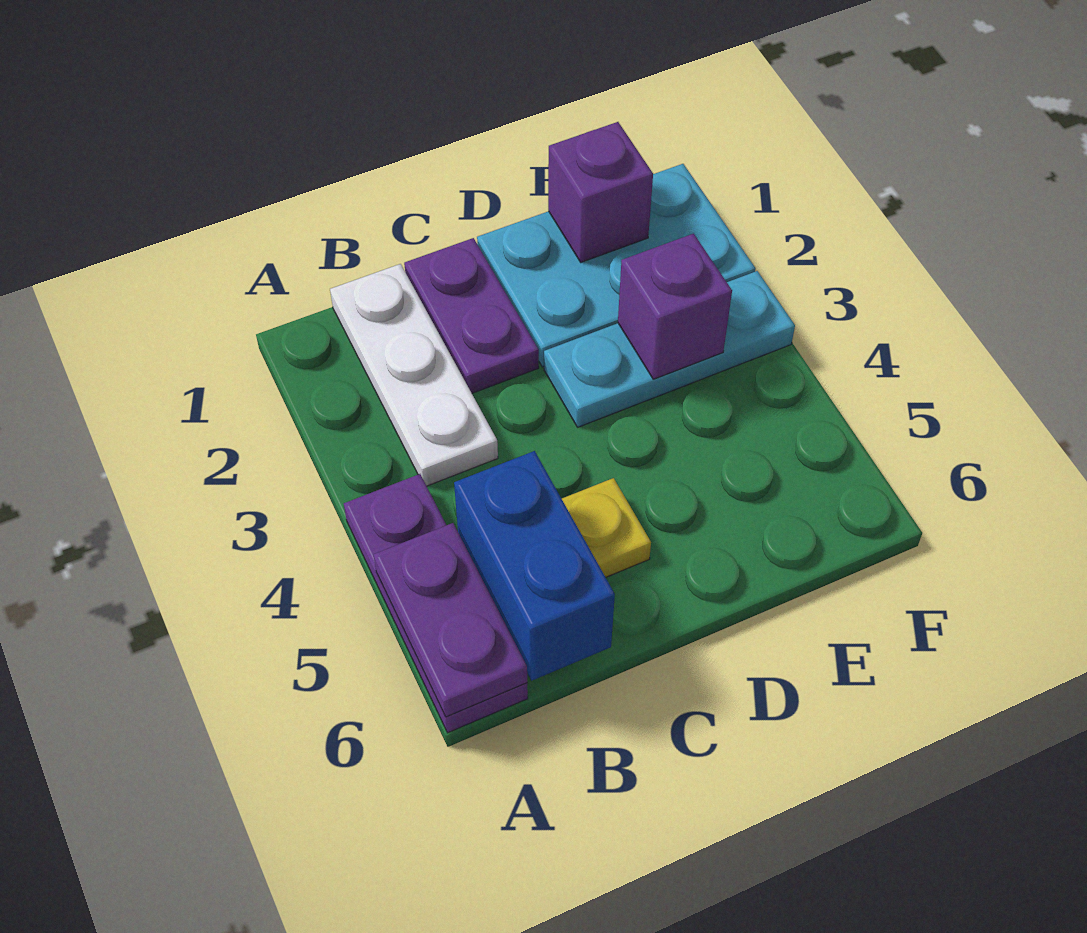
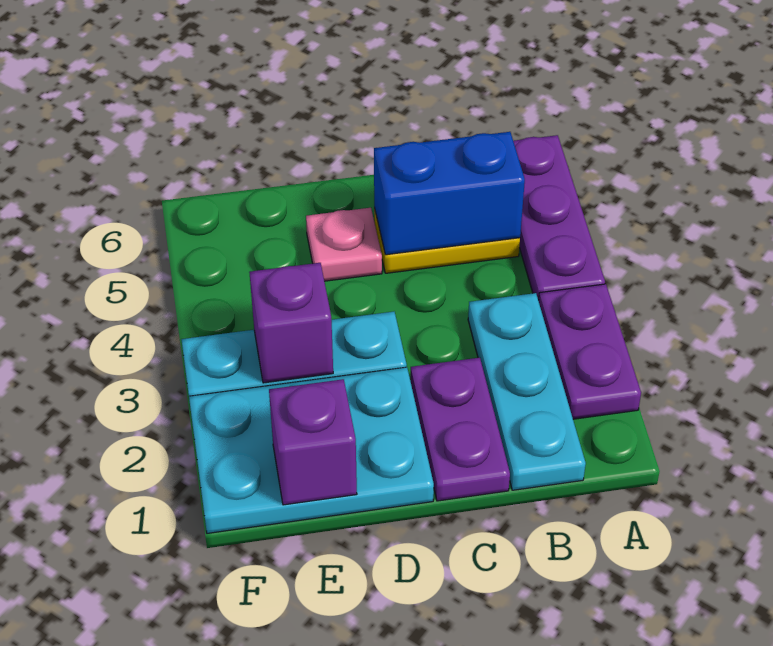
purple plate A5:A6 level 2 -> purple plate A2:A3 level 1
white plate B1:B3 level 1 -> cyan plate B1:B3 level 1
blue brick B5:B6 level 2 -> blue brick B5:C5 level 2
none -> pink plate D5 level 1

